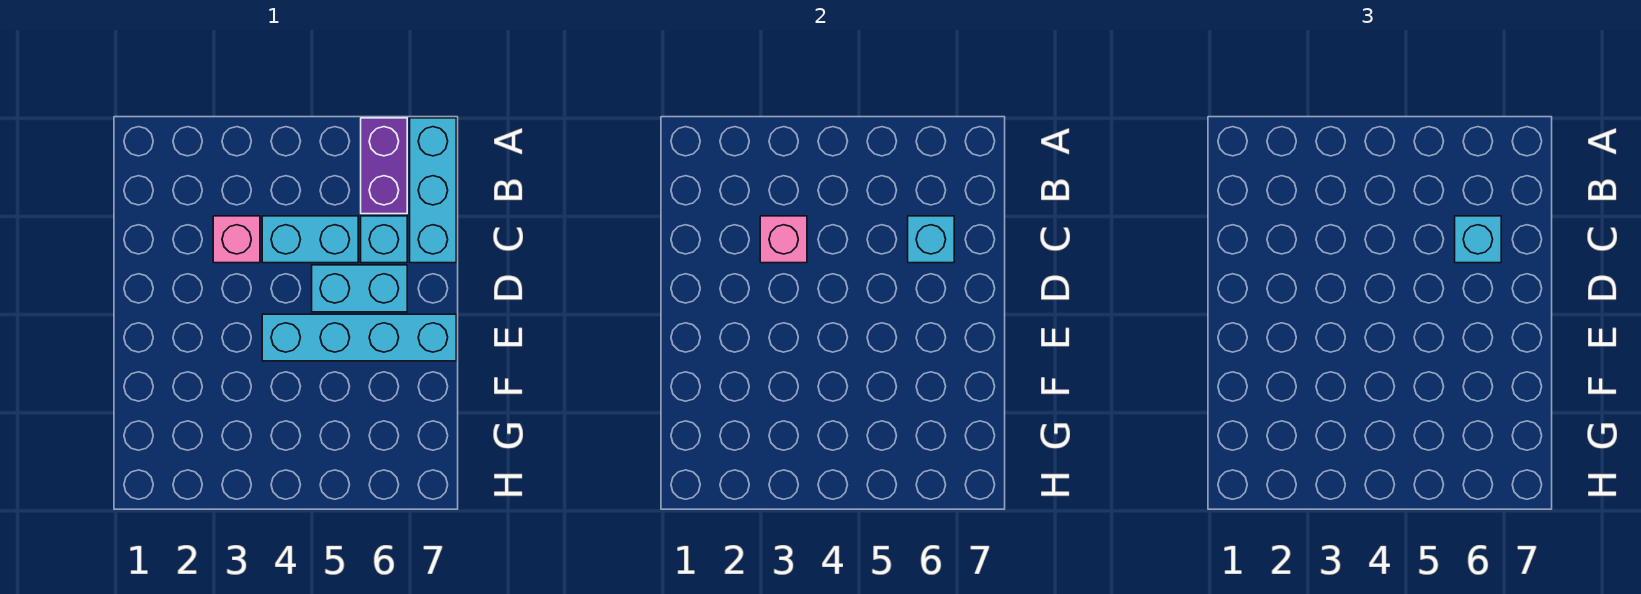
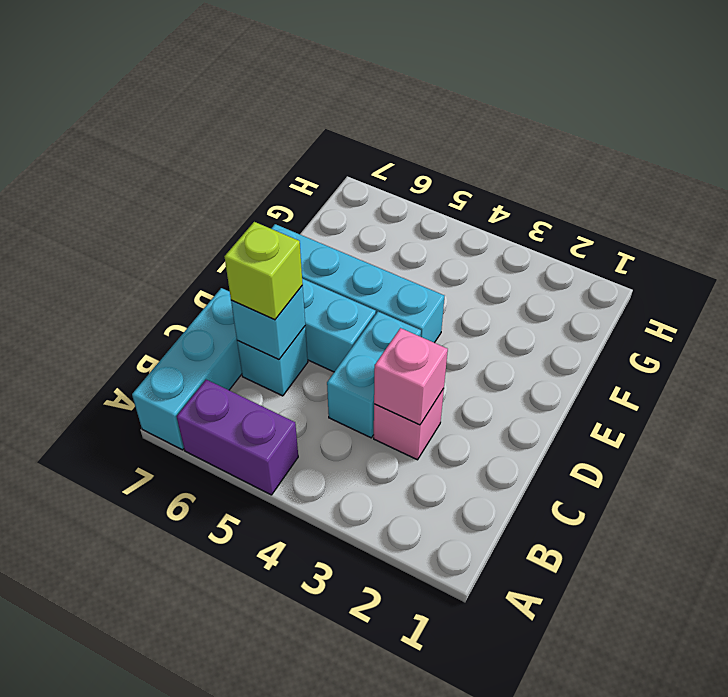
purple brick A6:B6 level 1 -> purple brick A5:A6 level 1
cyan brick C4:C5 level 1 -> cyan brick C4:D4 level 1
cyan brick C6 level 3 -> lime brick C6 level 3

